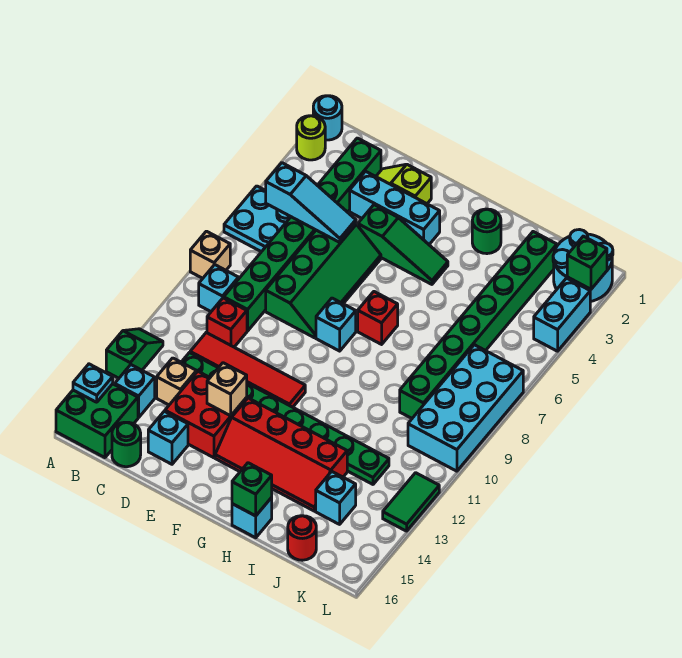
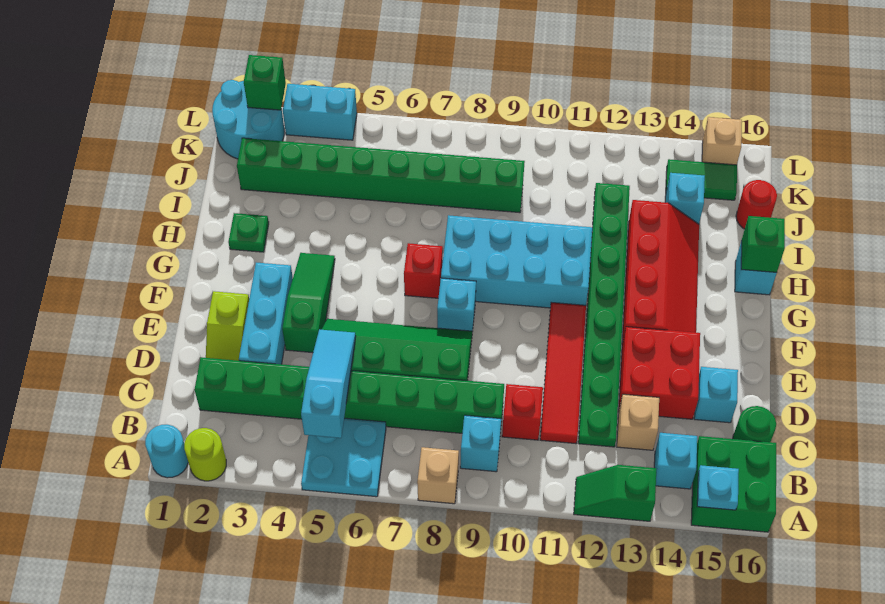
tan brick E13 level 2 -> tan brick L15 level 1
green round brick H2 level 1 -> green plate H2 level 1
cyan brick K7:L10 level 1 -> cyan brick G8:H11 level 1
green tile L12:L13 level 1 -> green tile K14:K15 level 1

